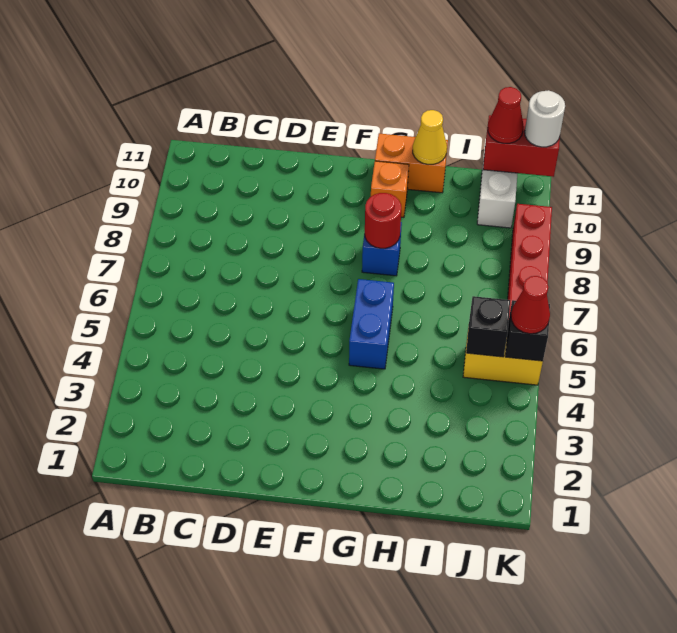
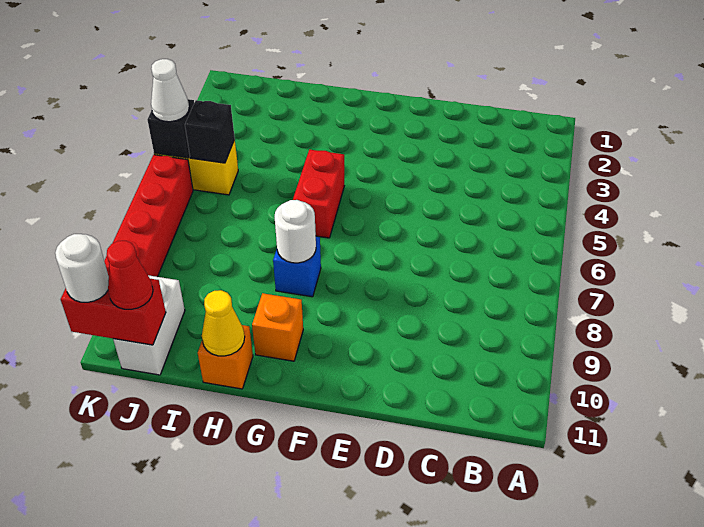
blue brick G5:G6 level 1 -> red brick G5:G6 level 1
red round brick G8 level 2 -> white round brick G8 level 2
orange brick G11:H11 level 1 -> orange brick H11 level 1
red cone K5 level 3 -> white cone K5 level 3

